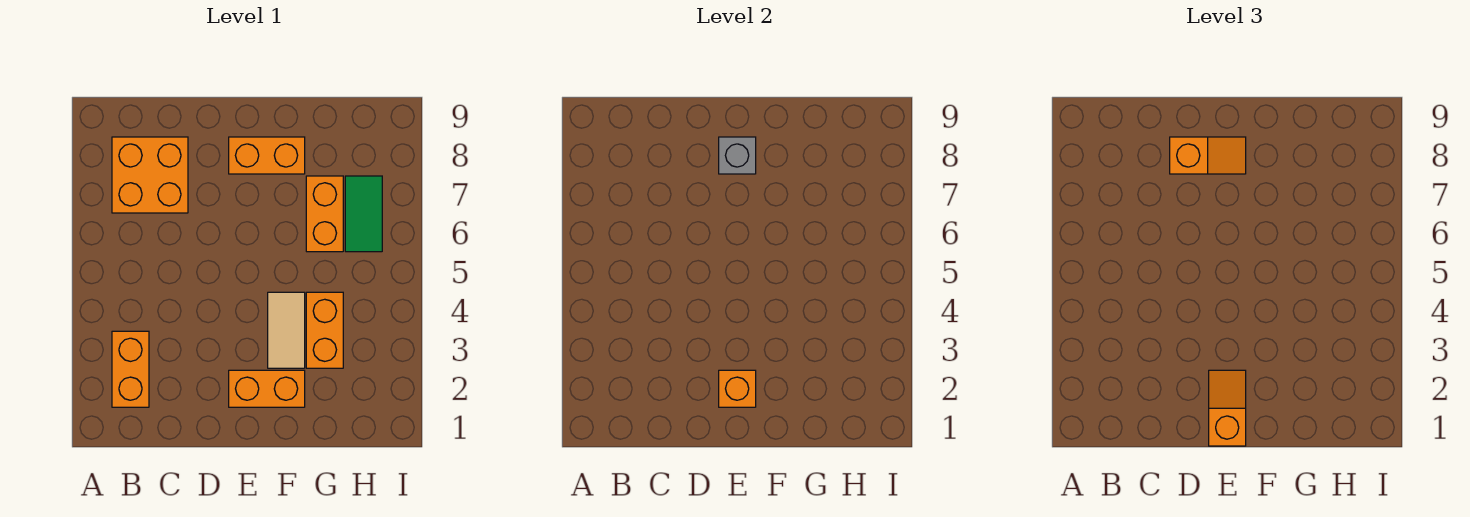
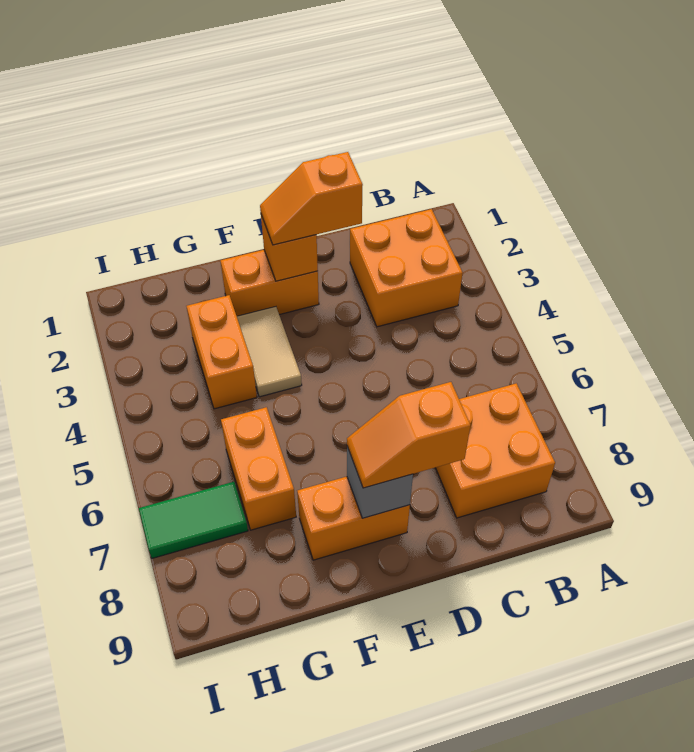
orange brick B2:B3 level 1 -> orange brick B2:C3 level 1
orange slope E1:E2 level 3 top 1 -> orange slope D2:E2 level 3 top D
green tile H6:H7 level 1 -> green tile H7:I7 level 1

